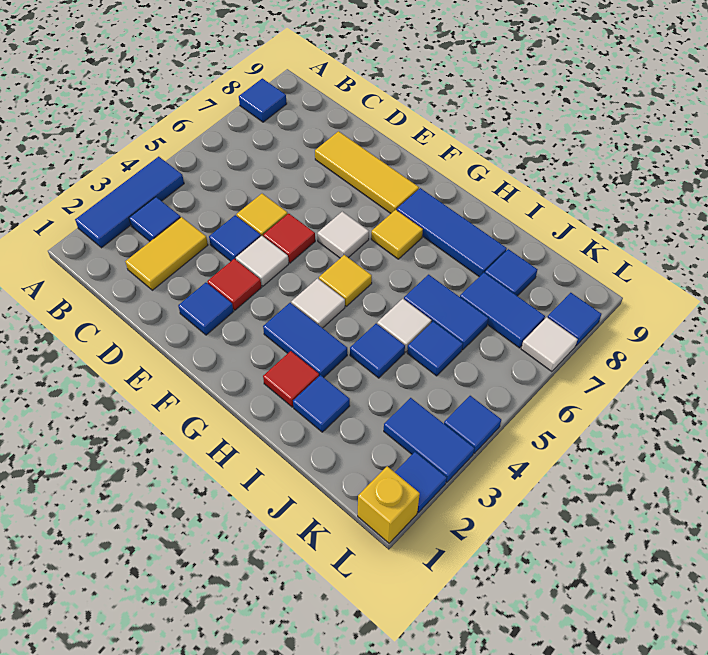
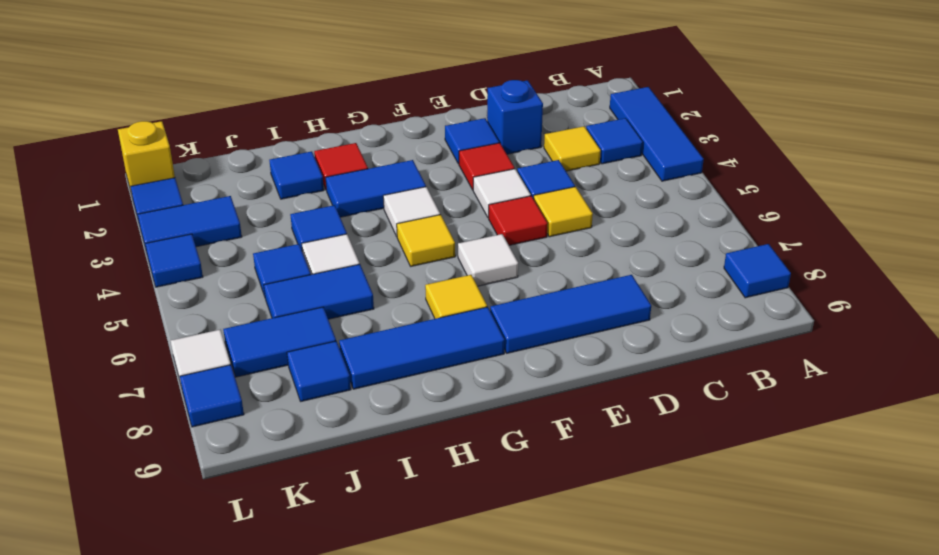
yellow tile C2:C3 level 1 -> yellow tile C3 level 1
none -> blue brick D2 level 1
yellow tile D8:F8 level 1 -> blue tile D8:F8 level 1

